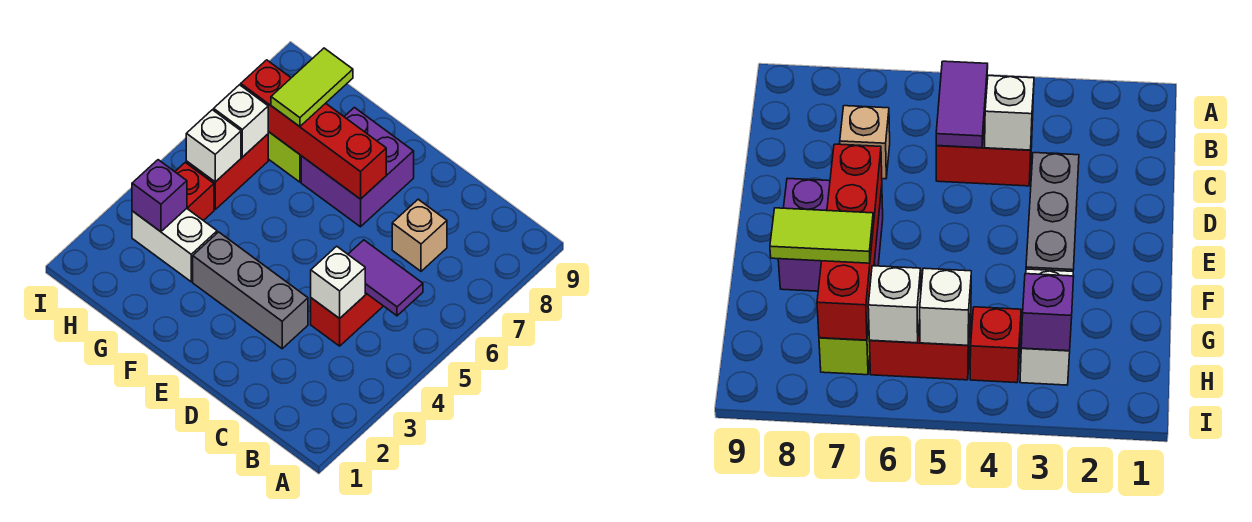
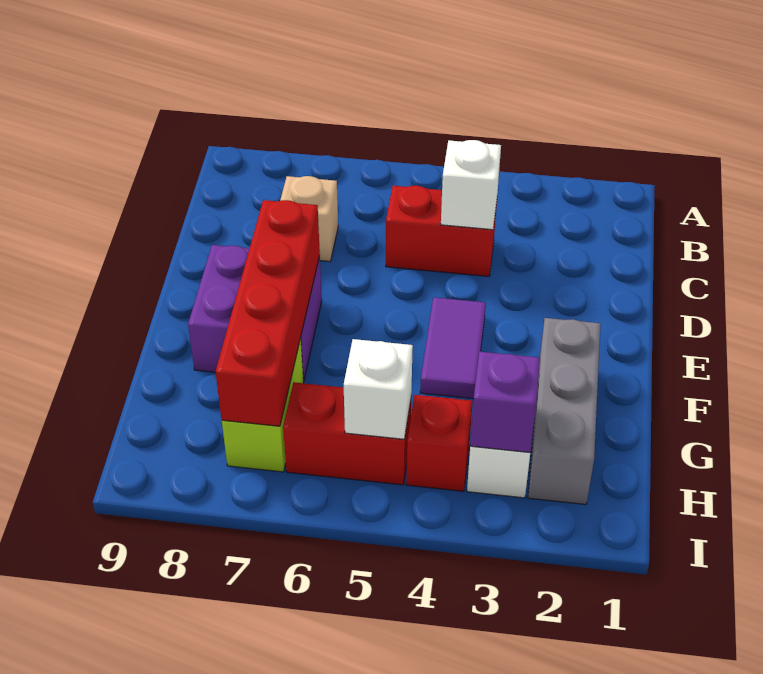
purple tile B5:C5 level 2 -> purple tile E4:F4 level 1
grey brick D3:F3 level 1 -> grey brick F2:H2 level 1
lime tile G7:G8 level 3 -> none
white brick H6 level 2 -> none

